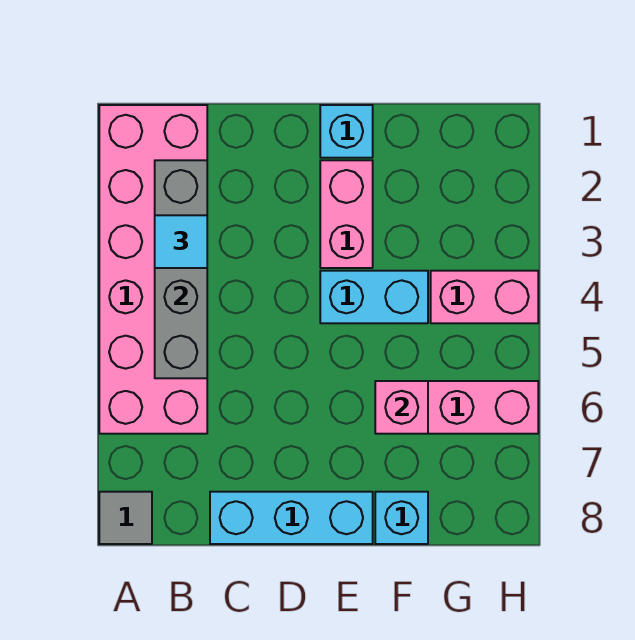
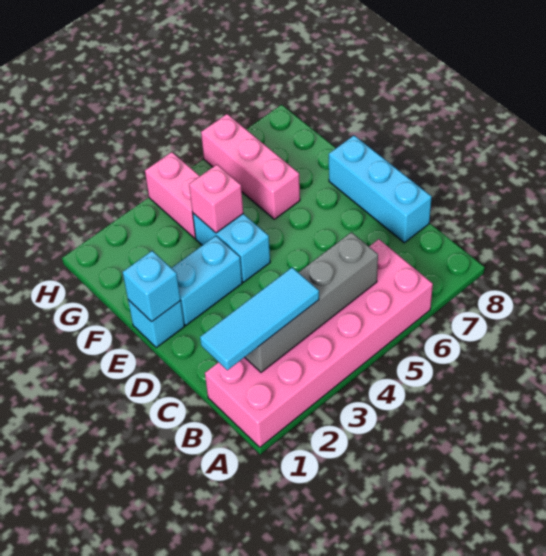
grey tile A8 level 1 -> none
cyan tile B3 level 3 -> cyan tile B1:B3 level 3
pink brick E2:E3 level 1 -> cyan brick E2:E3 level 1
pink brick F6 level 2 -> pink brick F4 level 2
cyan brick F8 level 1 -> cyan brick E1 level 2

